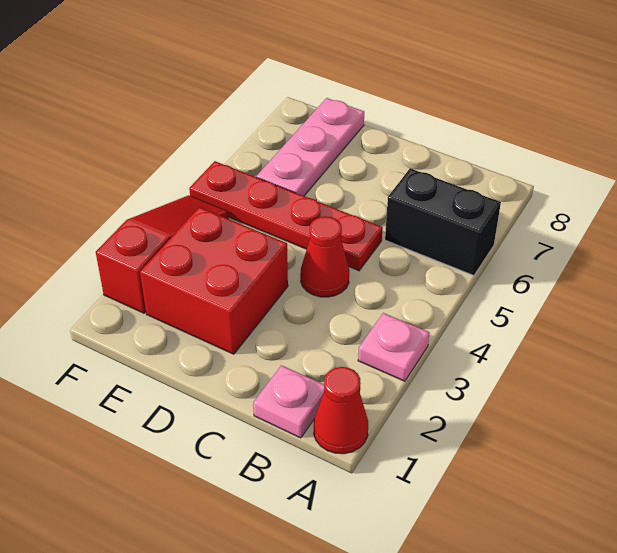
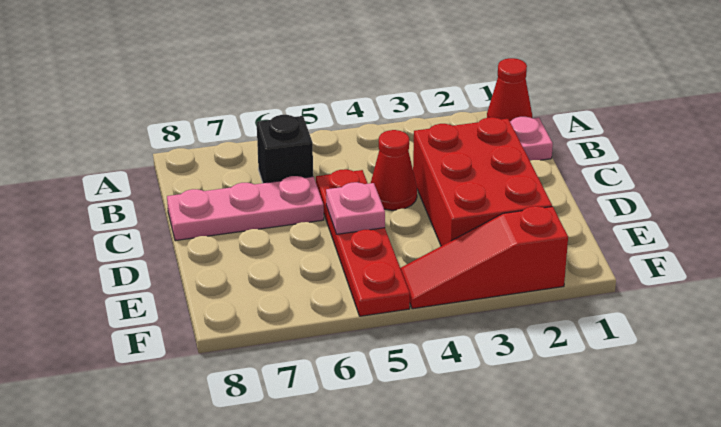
pink plate A3 level 1 -> pink plate D5 level 2
black brick A6:B6 level 1 -> black brick B6 level 1
red brick D2:E3 level 1 -> red brick C2:E3 level 1
pink plate E6:E8 level 1 -> pink plate C6:C8 level 1

